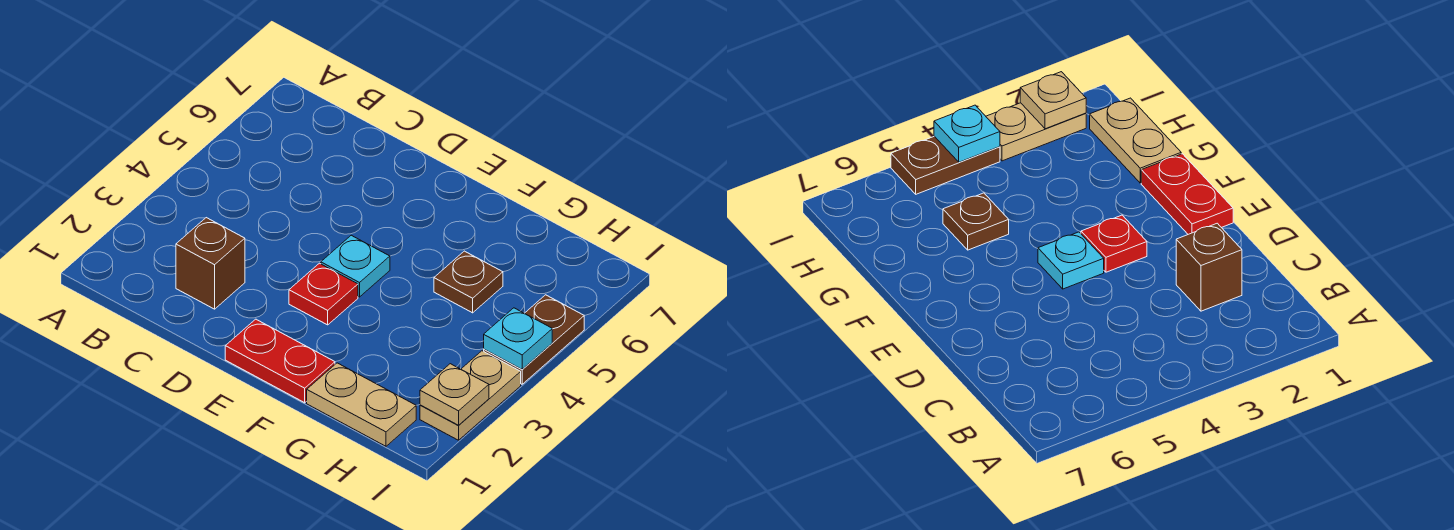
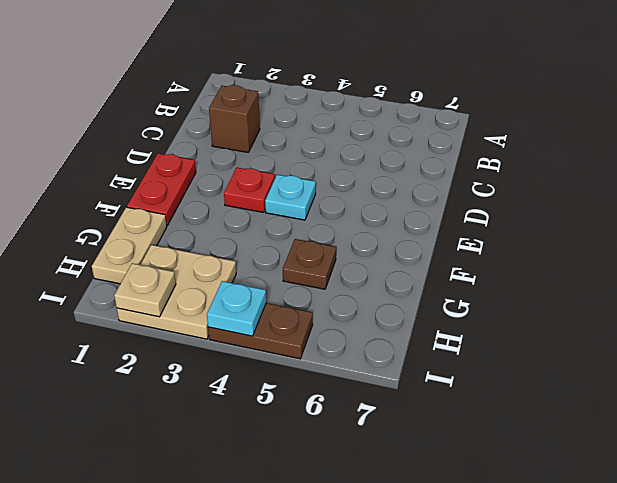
tan plate I2:I3 level 1 -> tan plate H2:I3 level 1

